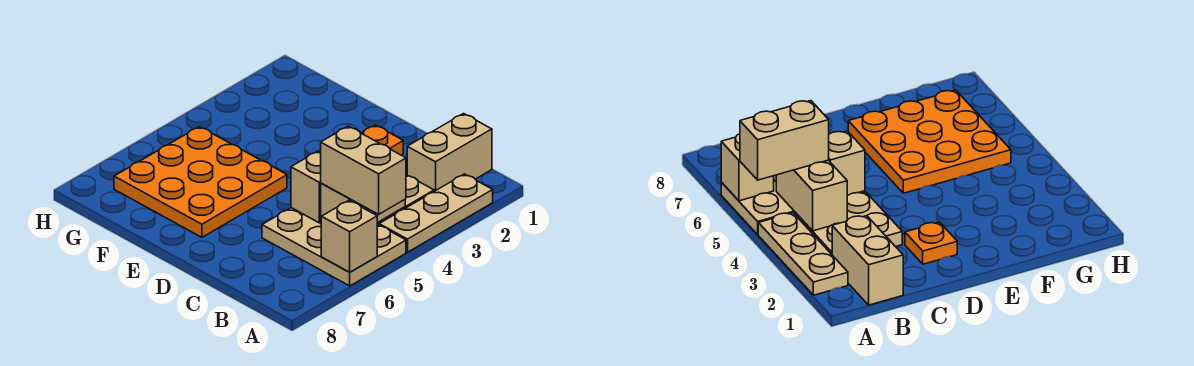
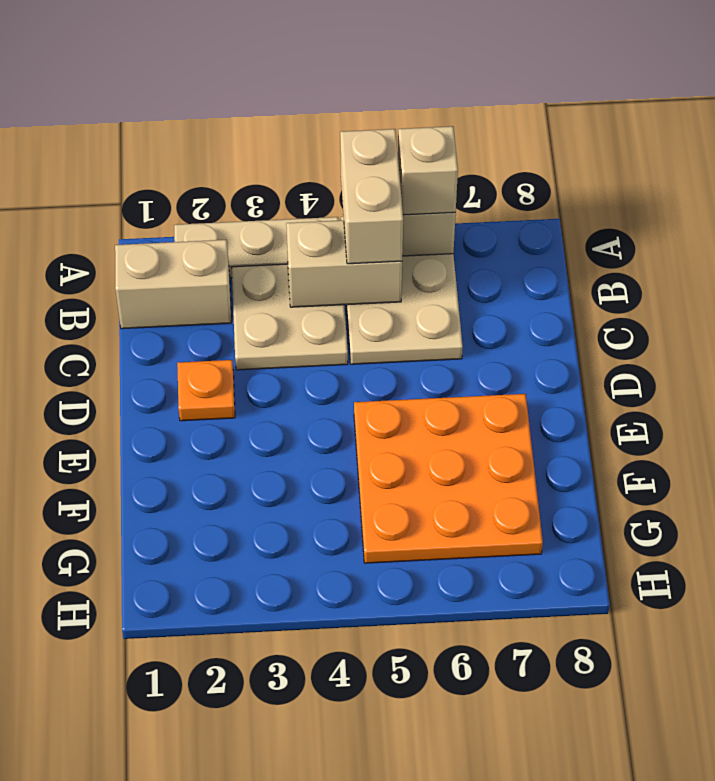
tan brick C5 level 2 -> tan brick A6 level 3

